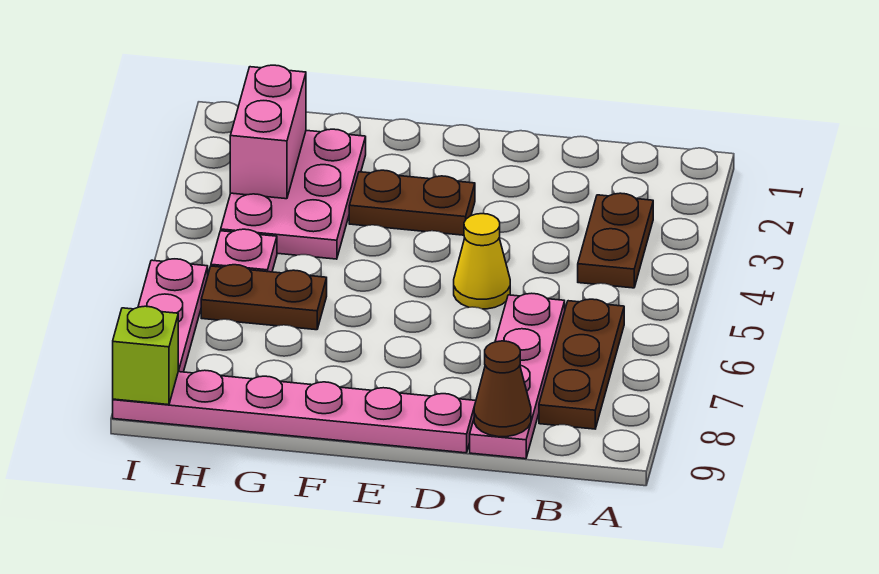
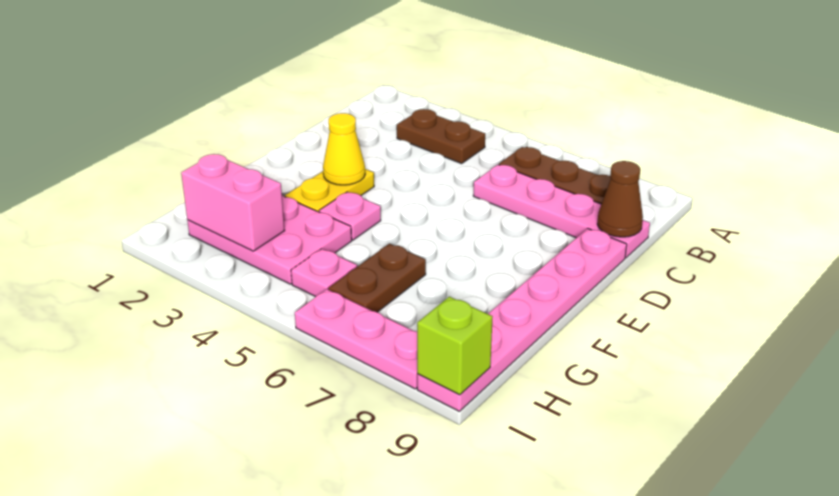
yellow cone D5 level 1 -> yellow cone E3 level 2
brown plate E3:F3 level 1 -> yellow plate E3:F3 level 1
none -> pink plate F4 level 1

